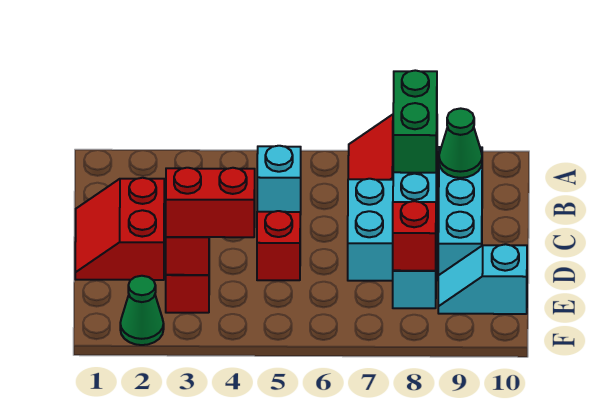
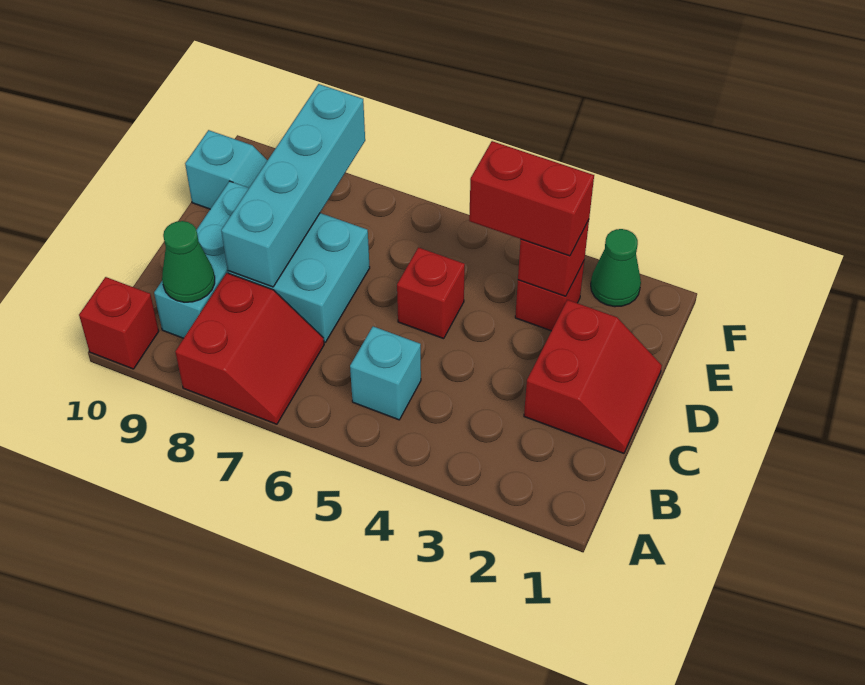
green brick B8:C8 level 3 -> none
red brick F8 level 3 -> red brick A10 level 1

